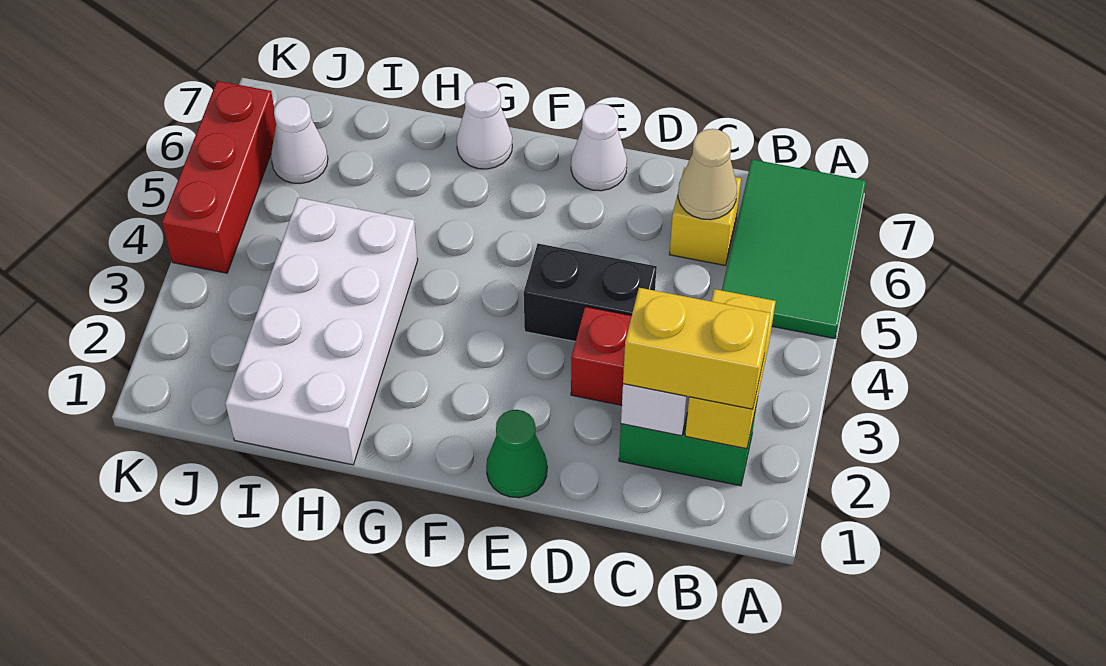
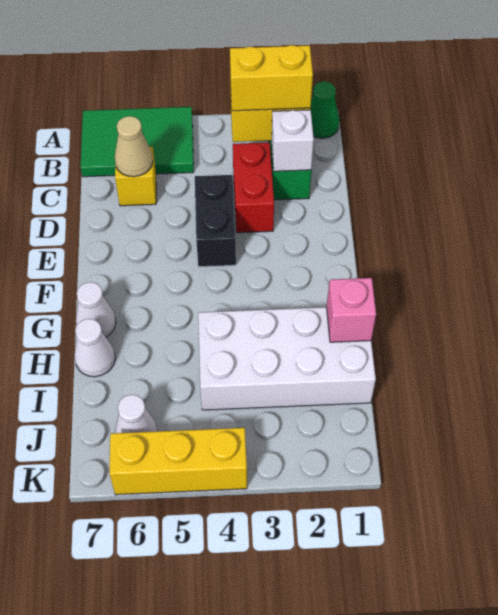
yellow brick B2:C2 level 3 -> yellow brick B2:B3 level 3
green cone E1 level 1 -> green cone A1 level 1
white cone E7 level 1 -> white cone H7 level 1
none -> pink brick H1 level 2
red brick K4:K6 level 1 -> yellow brick K4:K6 level 1

